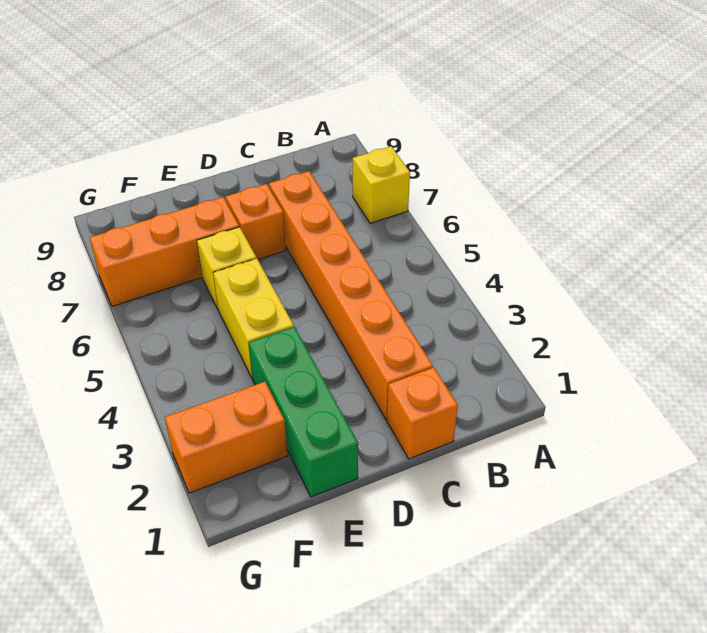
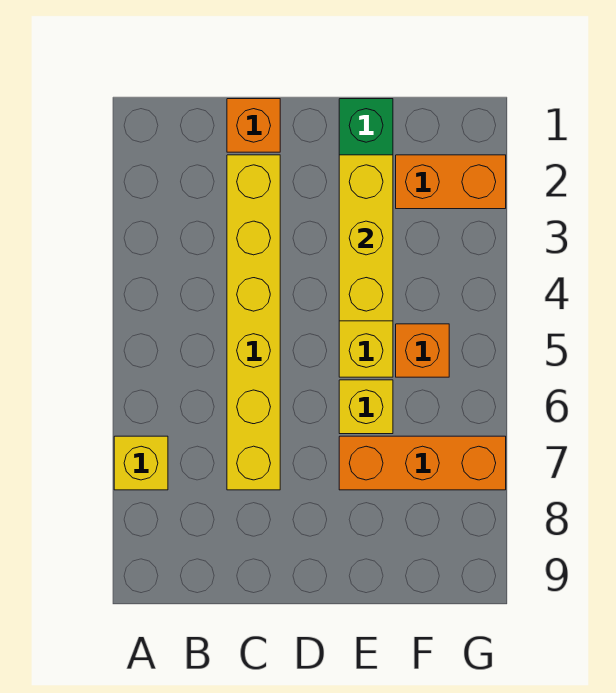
orange brick C2:C7 level 1 -> yellow brick C2:C7 level 1
orange brick D7 level 1 -> orange brick F5 level 1
none -> yellow brick E2:E4 level 2

